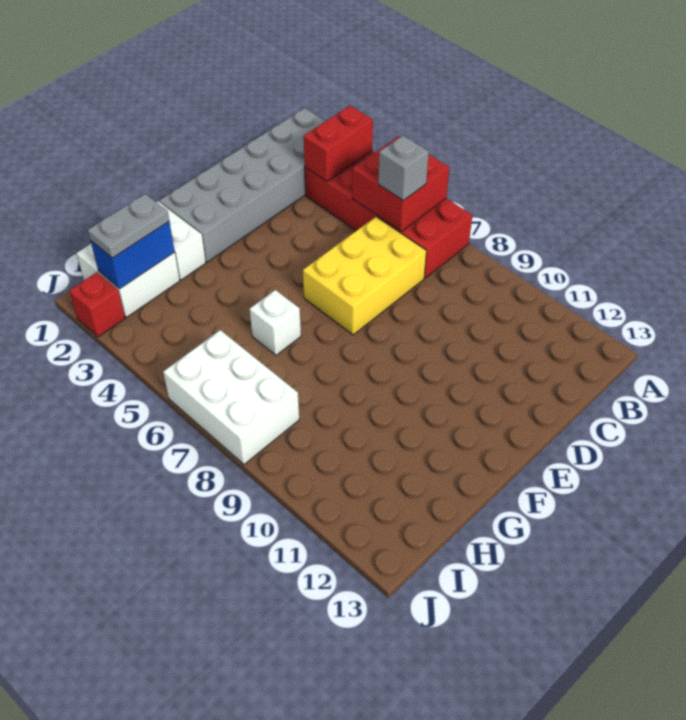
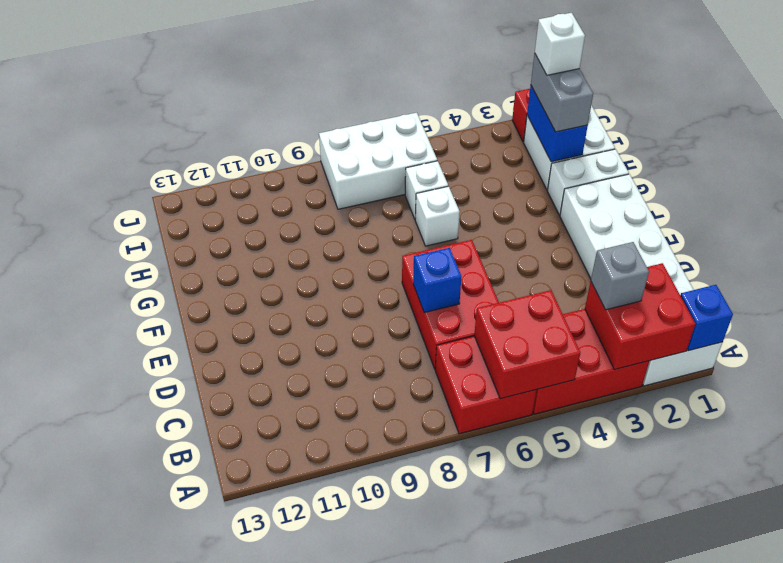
grey brick A1:F2 level 1 -> white brick A1:F2 level 1
none -> blue brick A1 level 2
red brick A3:B3 level 2 -> red brick A2:B3 level 2
grey brick B6 level 3 -> grey brick B3 level 3
yellow brick C6:E7 level 1 -> red brick C6:E7 level 1
none -> blue brick D7 level 2
grey plate H2:I2 level 3 -> grey brick H2:I2 level 3
none -> white brick H6 level 1
none -> white brick I2 level 4

